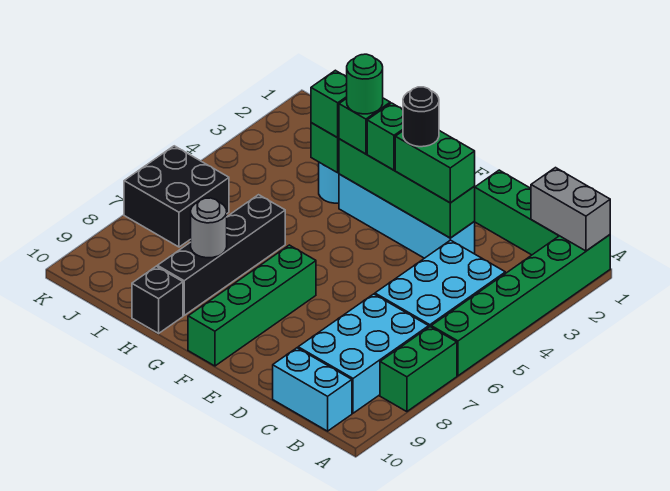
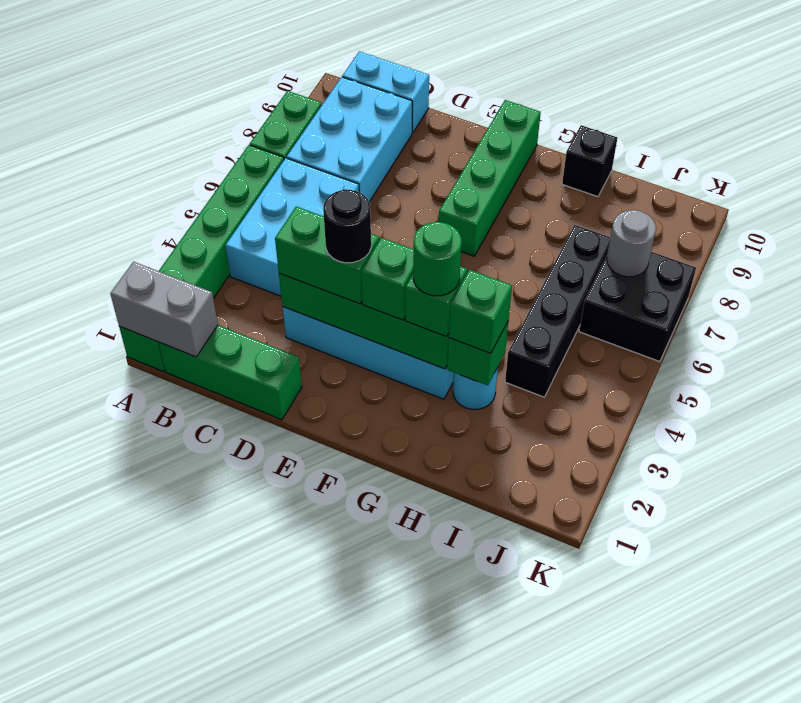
black brick H6:H9 level 1 -> black brick I4:I7 level 1
grey round brick H8 level 2 -> grey round brick J7 level 2

